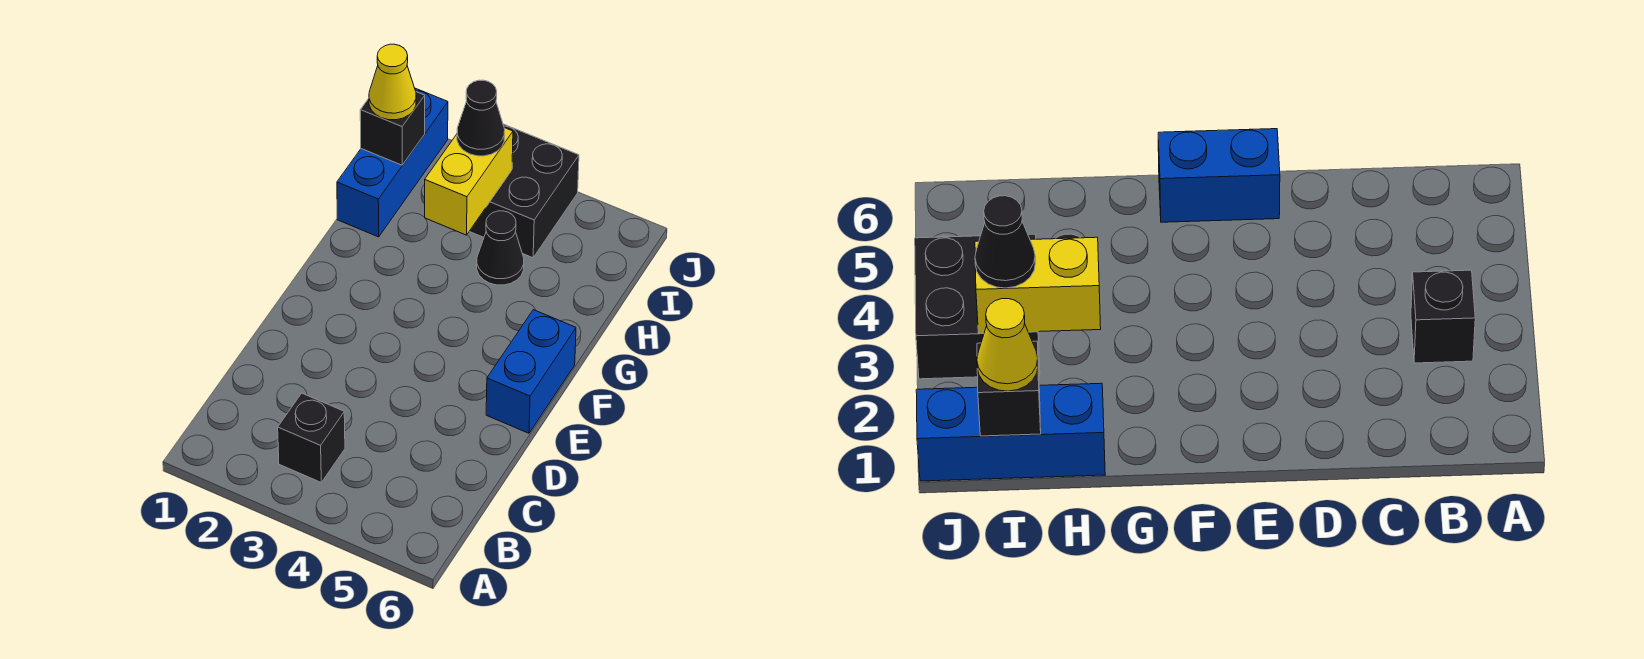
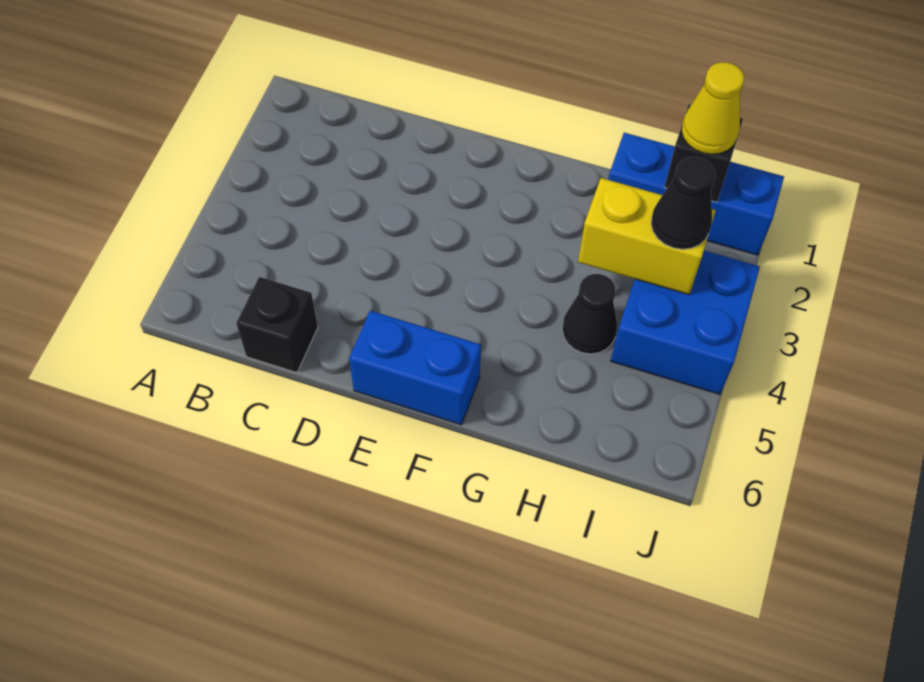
black brick B3 level 1 -> black brick C6 level 1
black brick I3:J4 level 1 -> blue brick I3:J4 level 1

